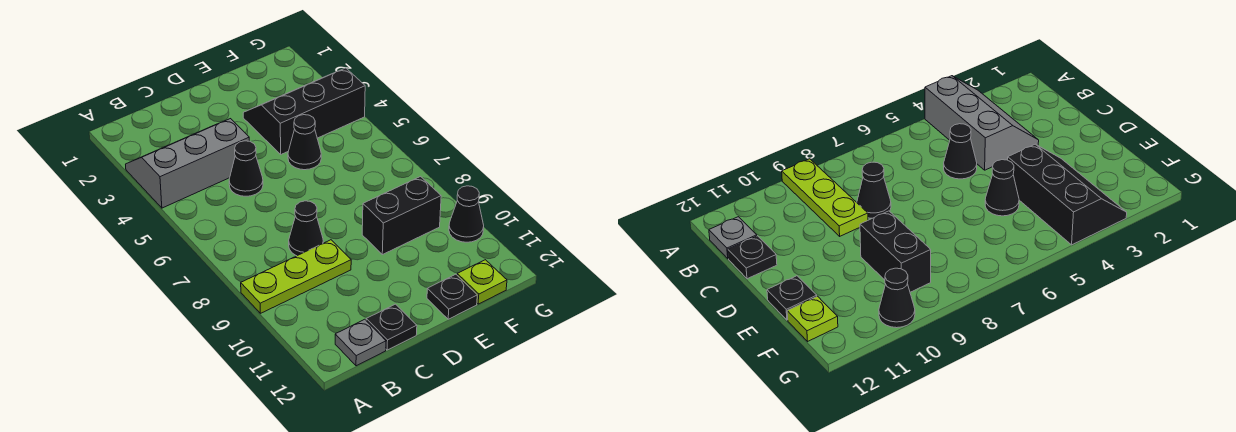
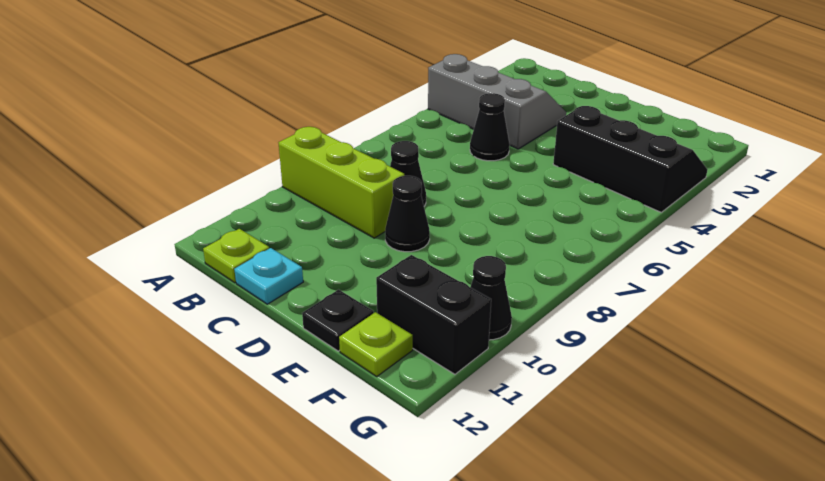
lime plate A9:C9 level 1 -> lime brick A9:C9 level 1
grey plate B12 level 1 -> lime plate B12 level 1
black plate C12 level 1 -> cyan plate C12 level 1
black cone E5 level 1 -> black cone D9 level 1
black brick E9:F9 level 1 -> black brick F11:G11 level 1

